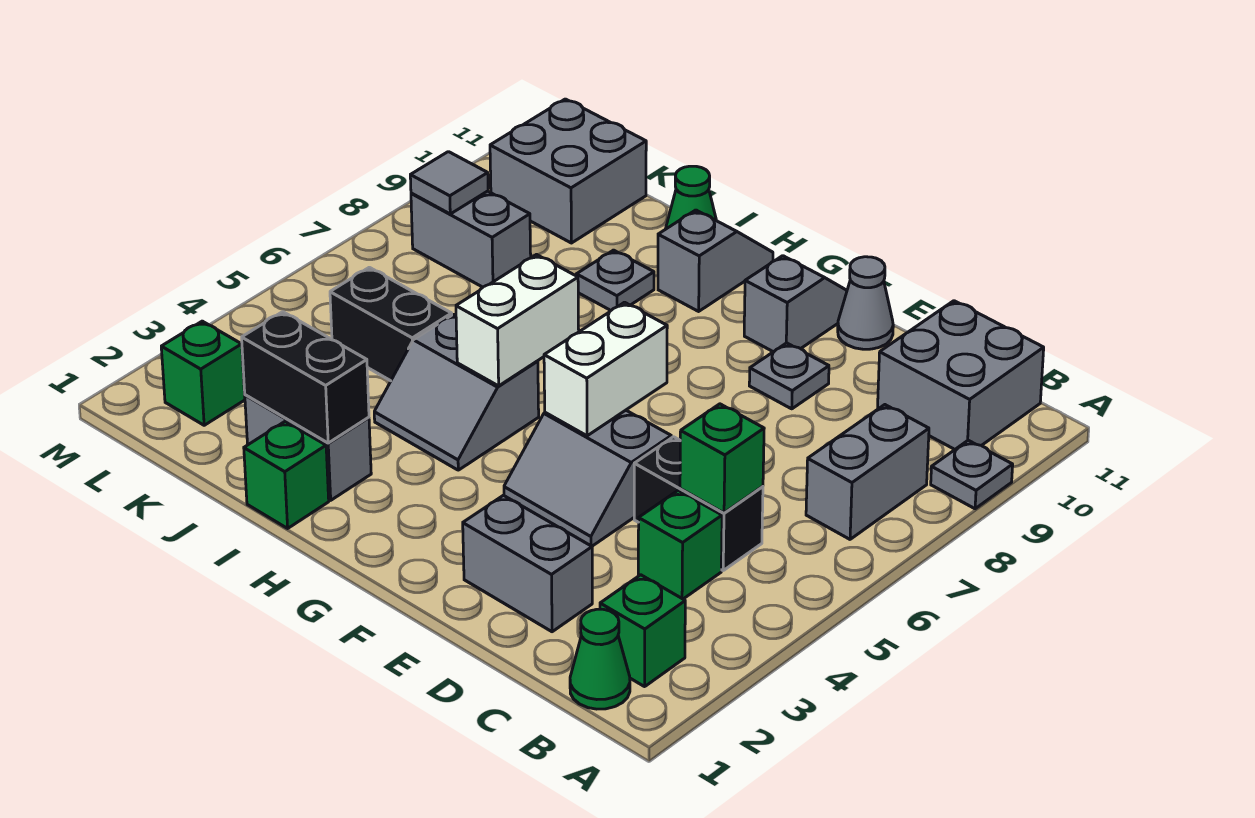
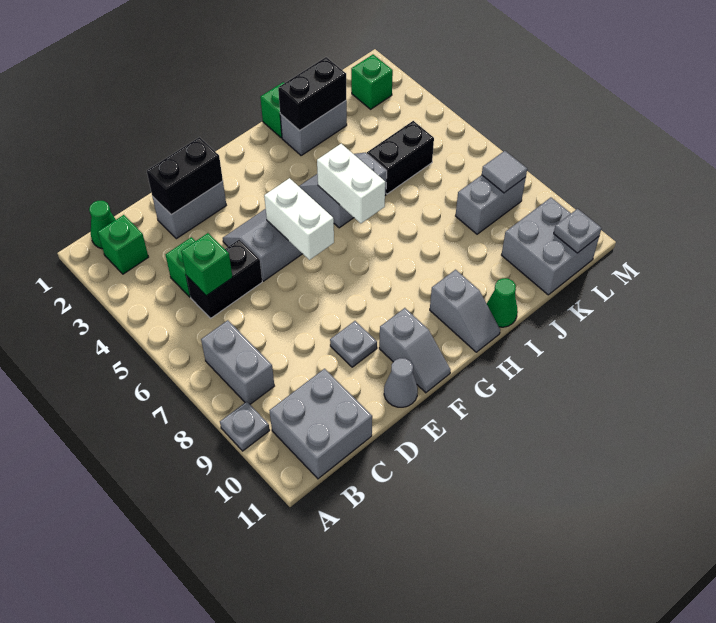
none -> black brick D2:E2 level 2
grey plate I9 level 1 -> grey plate L11 level 2

